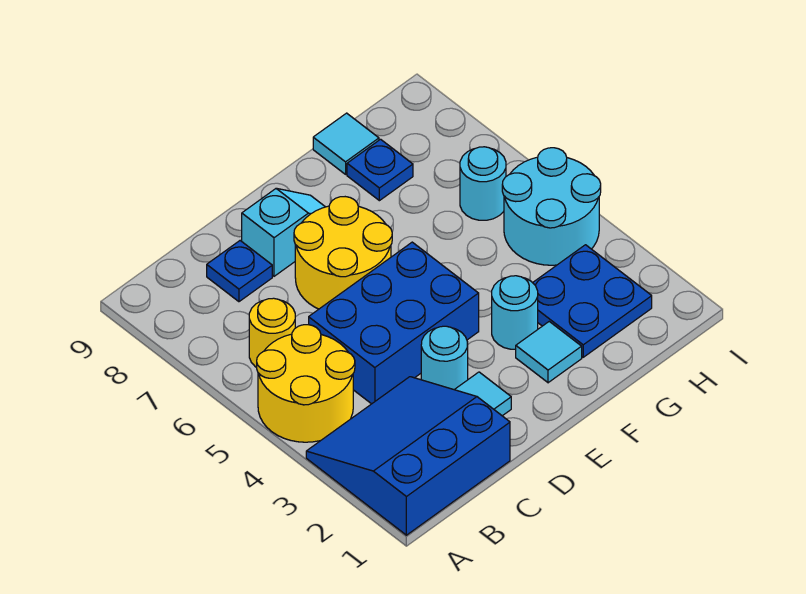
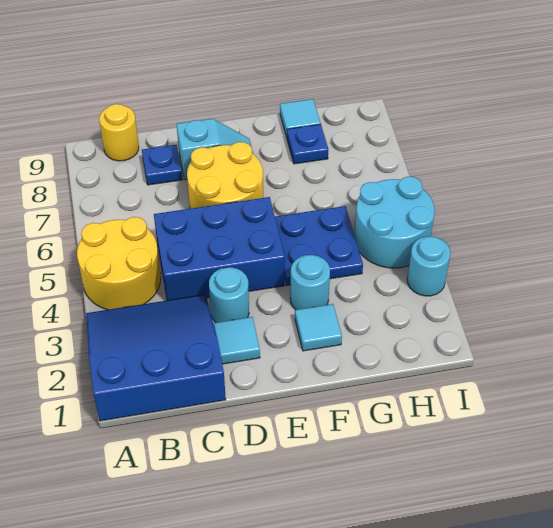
yellow round brick B6 level 1 -> yellow round brick B9 level 1
blue plate G2:H3 level 1 -> blue plate F4:G5 level 1
cyan round brick H6 level 1 -> cyan round brick I3 level 1

